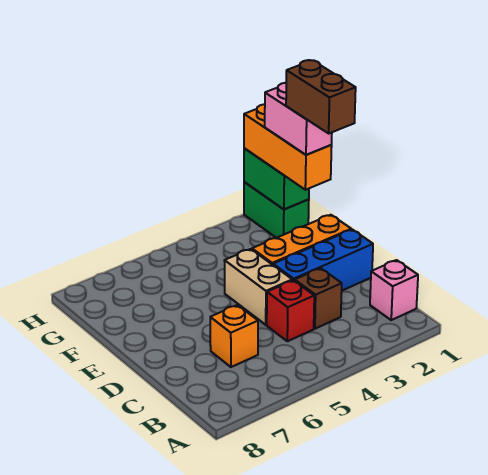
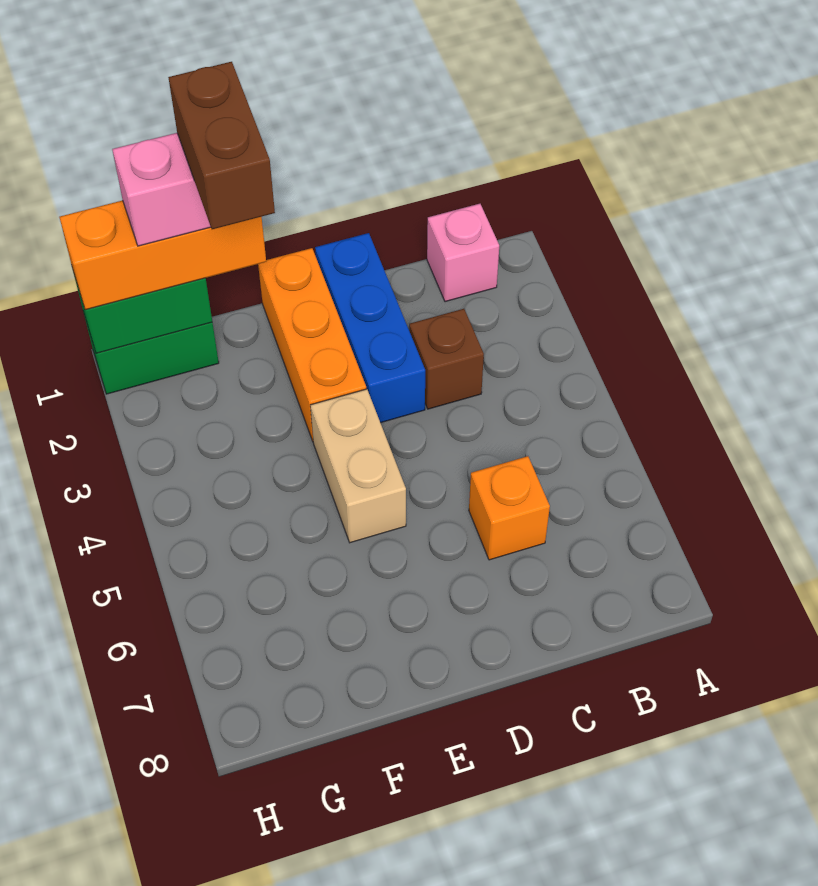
red brick C4 level 1 -> none
tan brick D4:E4 level 1 -> tan brick E4:E5 level 1
brown brick E1:F1 level 5 -> brown brick F1:F2 level 5

